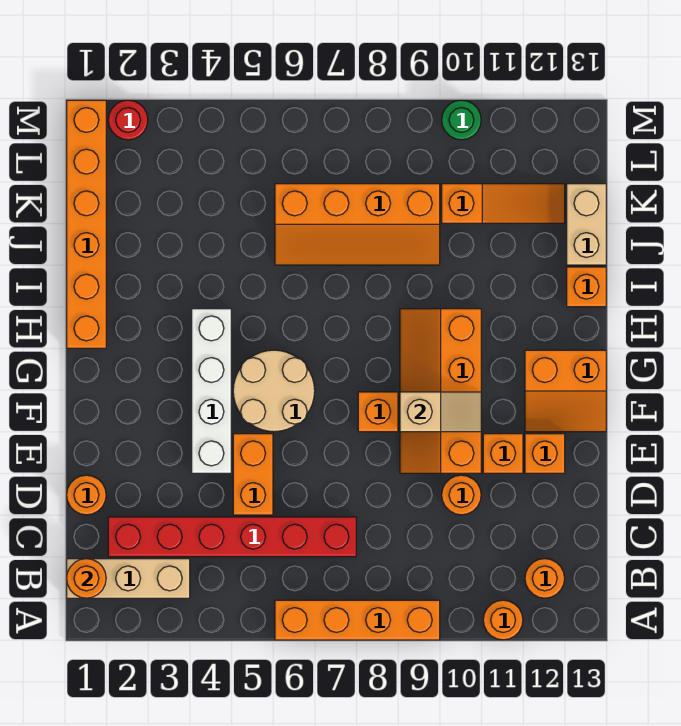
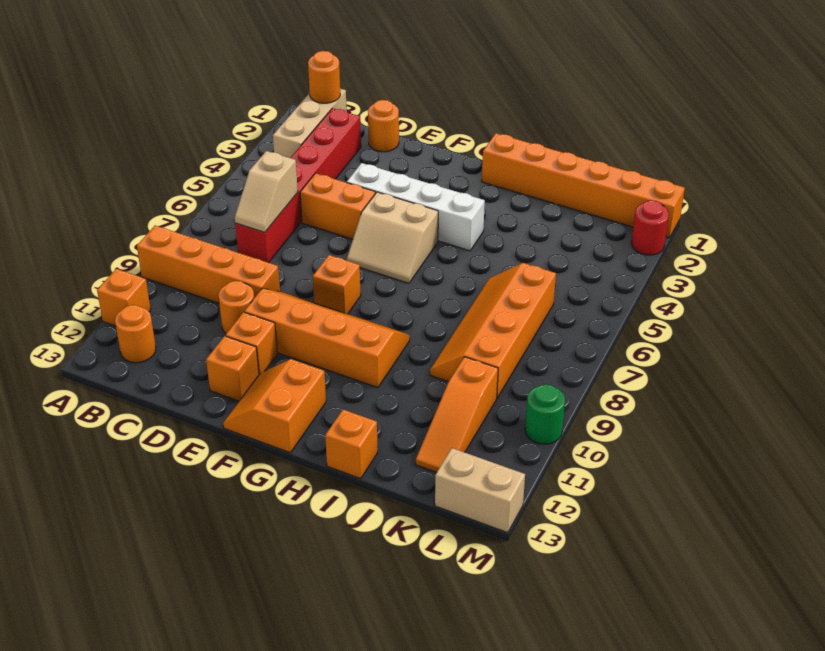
orange brick A6:A9 level 1 -> orange brick A9:D9 level 1
orange round brick A11 level 1 -> orange brick A11 level 1
tan round brick F5:G6 level 1 -> tan slope F5:G6 level 1 top 5
tan slope F9:F10 level 2 top 9 -> tan slope C6:C7 level 2 top 6
tan brick J13:K13 level 1 -> tan brick L13:M13 level 1

